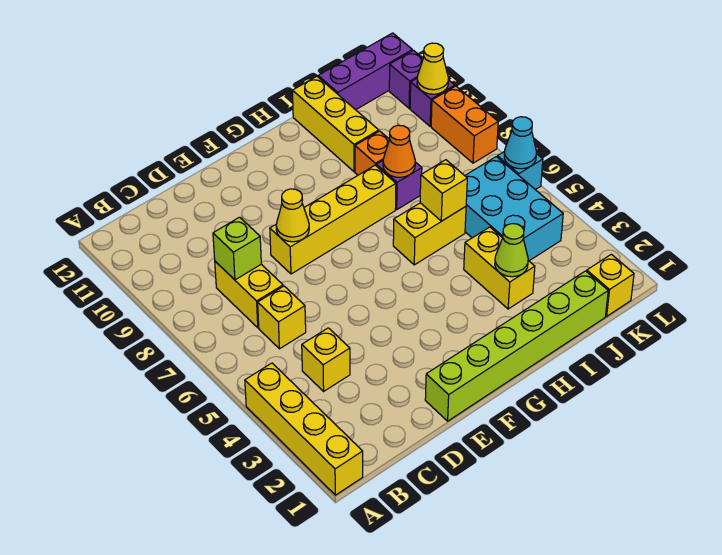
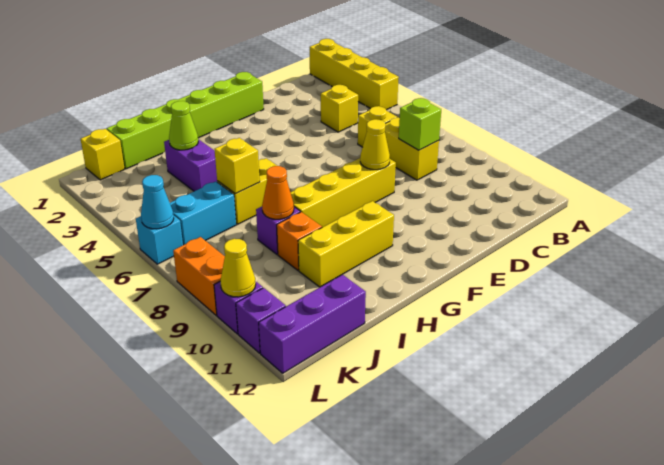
yellow brick I3:I4 level 1 -> purple brick I3:I4 level 1
yellow brick I10:I12 level 1 -> yellow brick G10:I10 level 1
cyan brick J4:K6 level 1 -> cyan brick J6:K6 level 1

